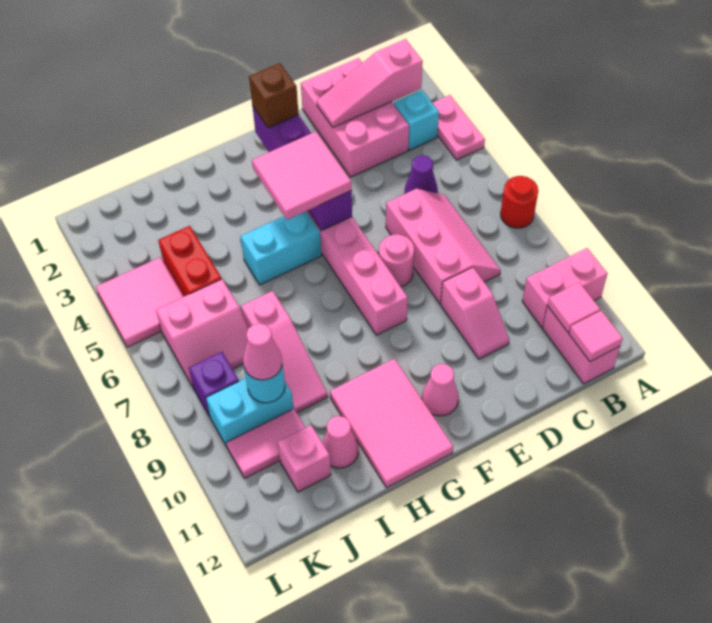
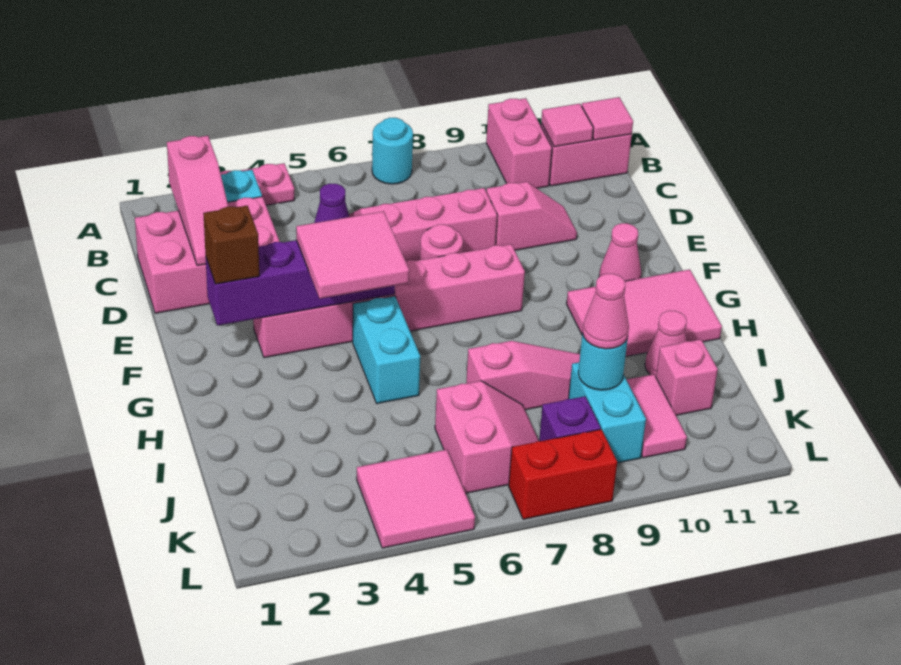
red round brick A7 level 1 -> cyan round brick A7 level 1
red brick J4:J5 level 1 -> red brick L7:L8 level 1

